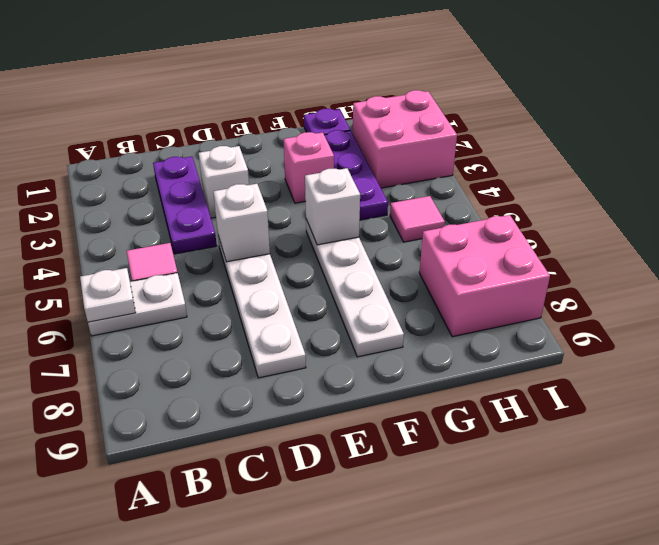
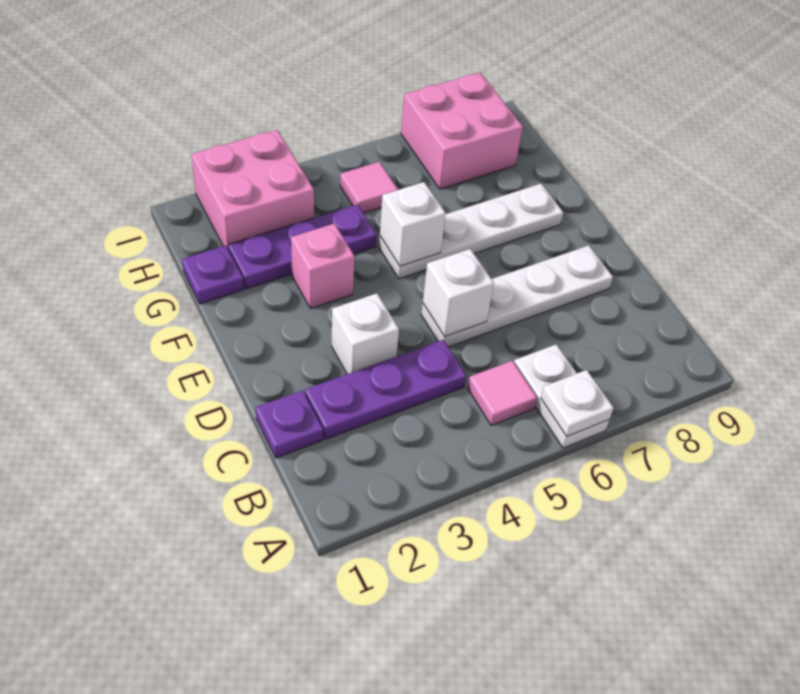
none -> purple plate C1 level 1

